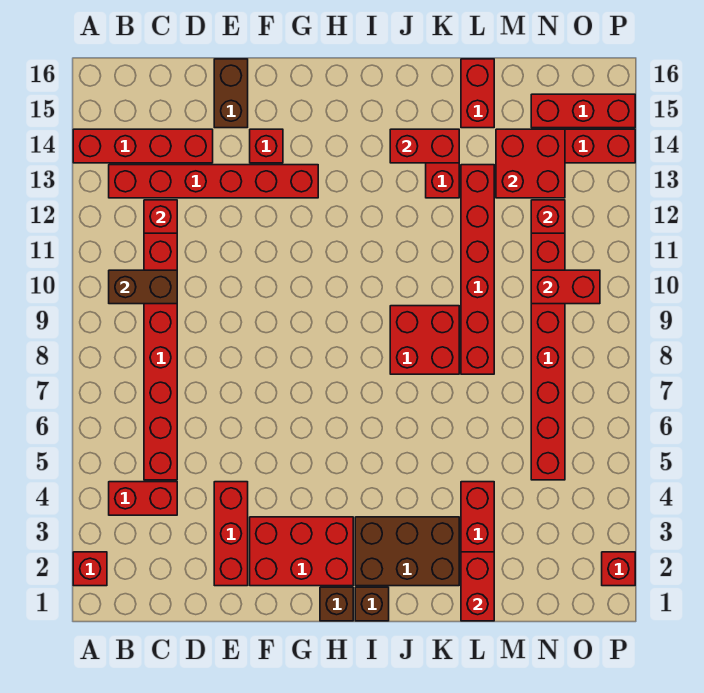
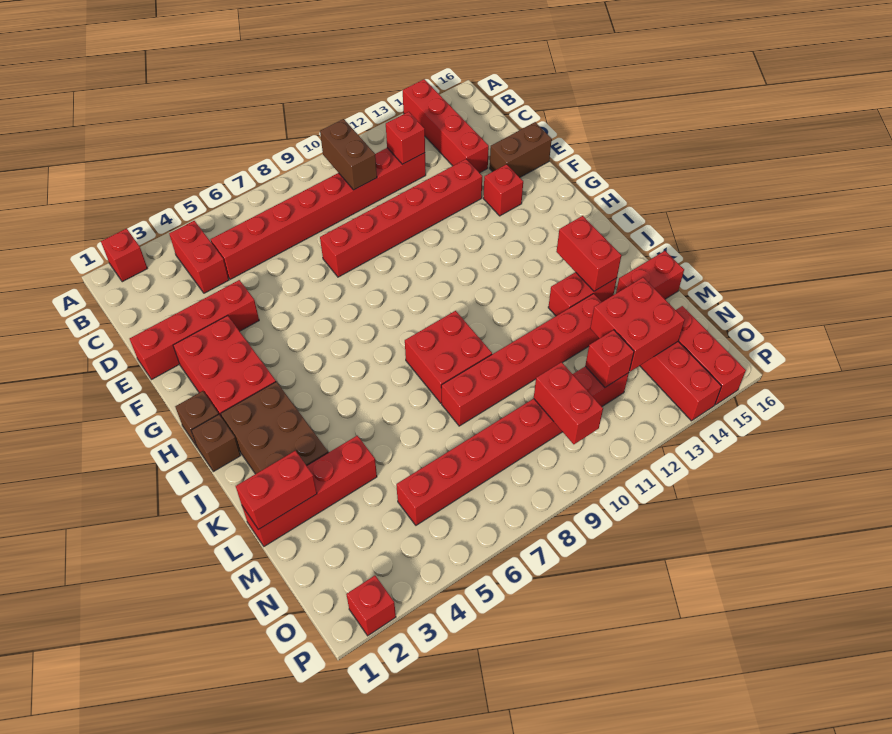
red brick B13:G13 level 1 -> red brick E8:E13 level 1
red brick E2:E4 level 1 -> red brick E1:E4 level 1

